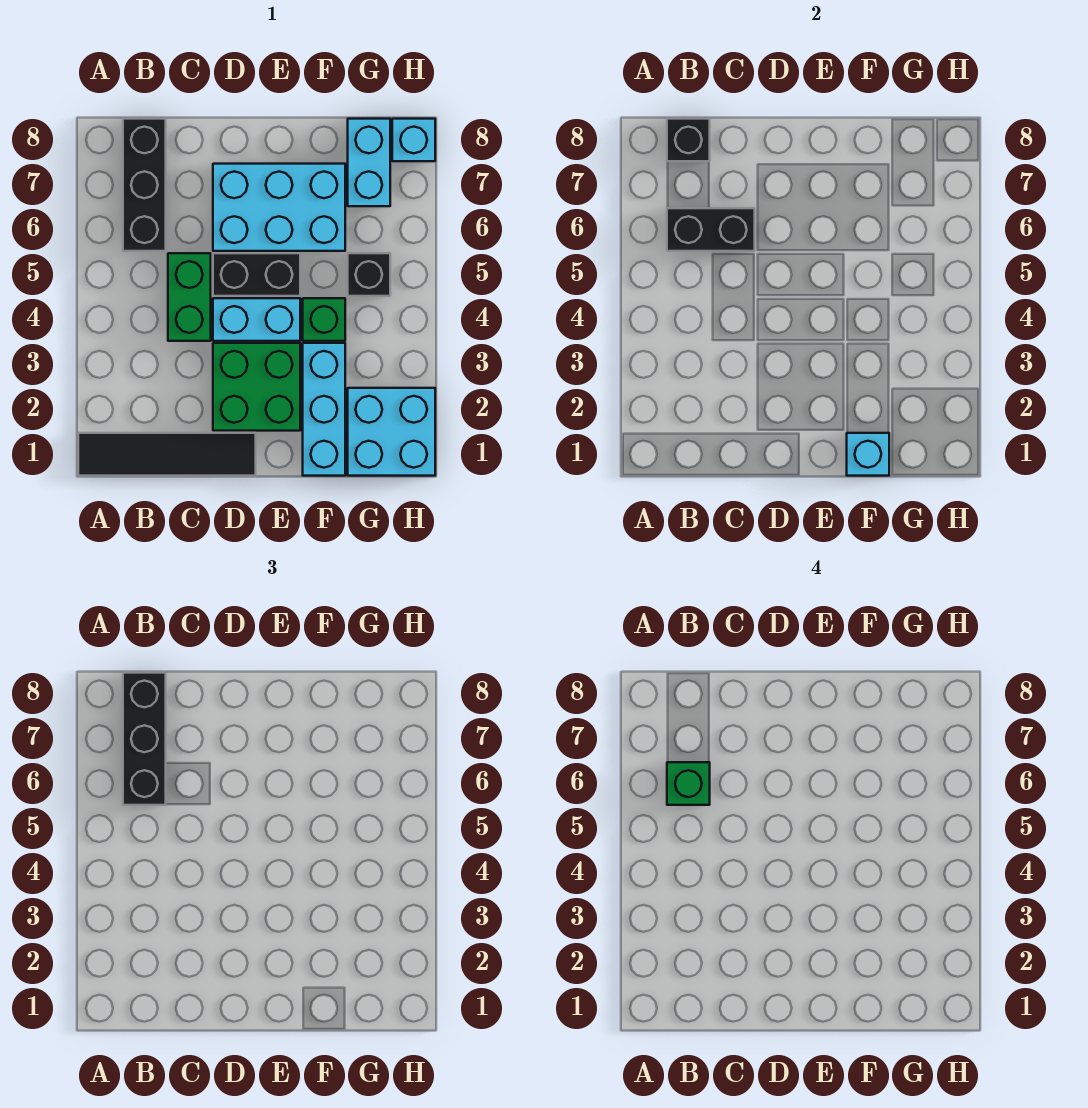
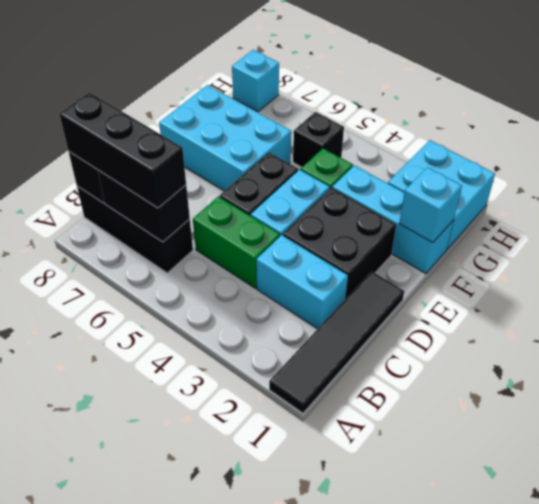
black brick B6:C6 level 2 -> black brick B6:B7 level 2
green brick B6 level 4 -> none
green brick D2:E3 level 1 -> black brick D2:E3 level 1
cyan brick D6:F7 level 1 -> cyan brick E6:F8 level 1
cyan brick G7:G8 level 1 -> cyan brick C2:C3 level 1

